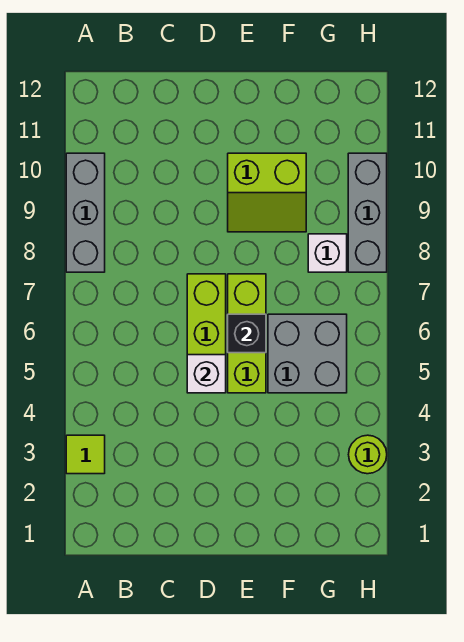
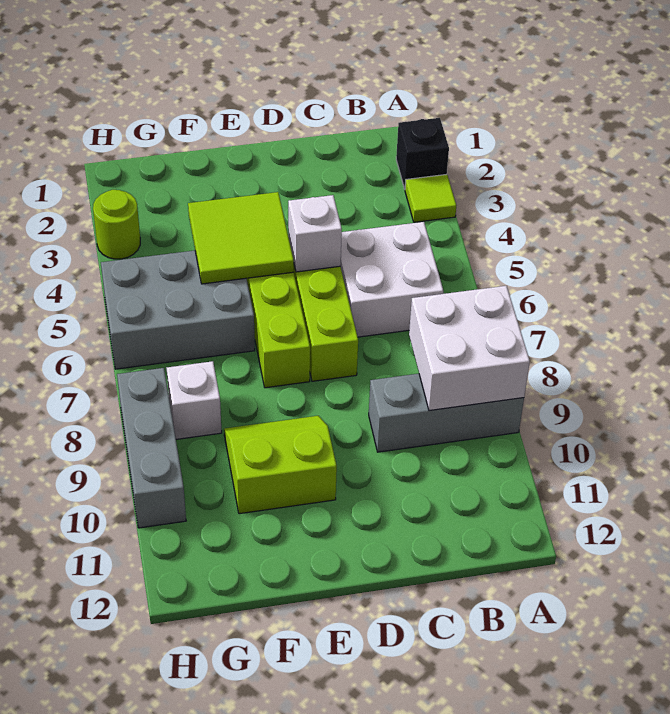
grey brick A8:A10 level 1 -> grey brick A9:C9 level 1
none -> white brick A8:B9 level 2
none -> white brick B5:C6 level 1
none -> lime tile E4:F5 level 2
black brick E6 level 2 -> black brick A2 level 1
grey brick F5:G6 level 1 -> grey brick F5:H6 level 1

